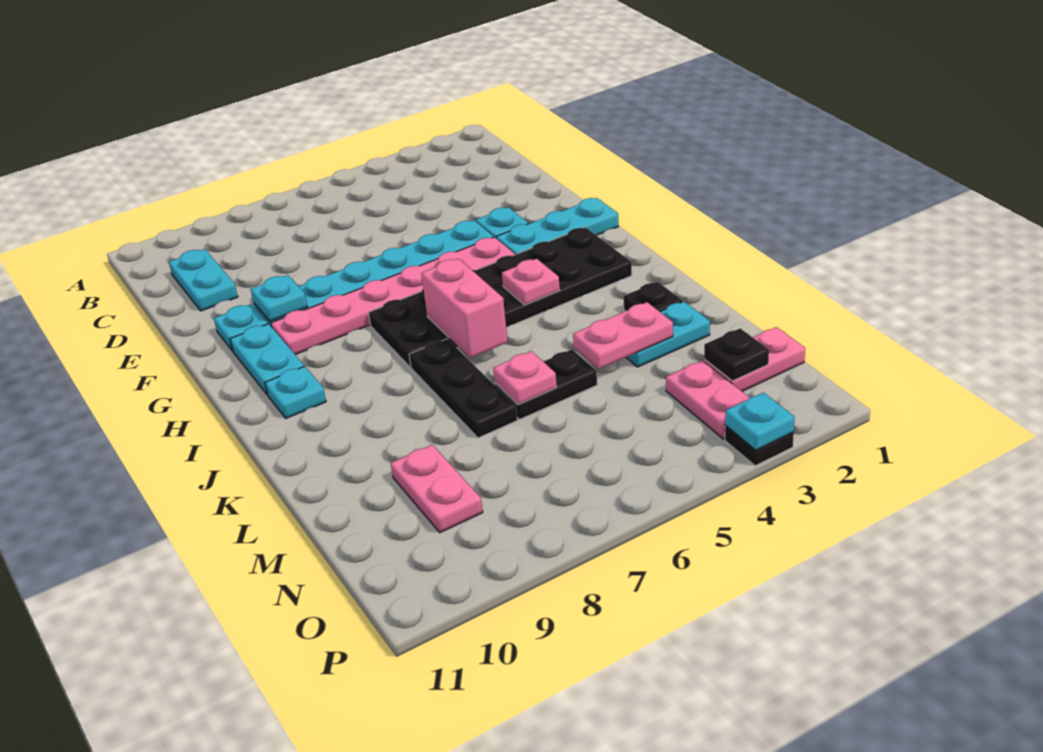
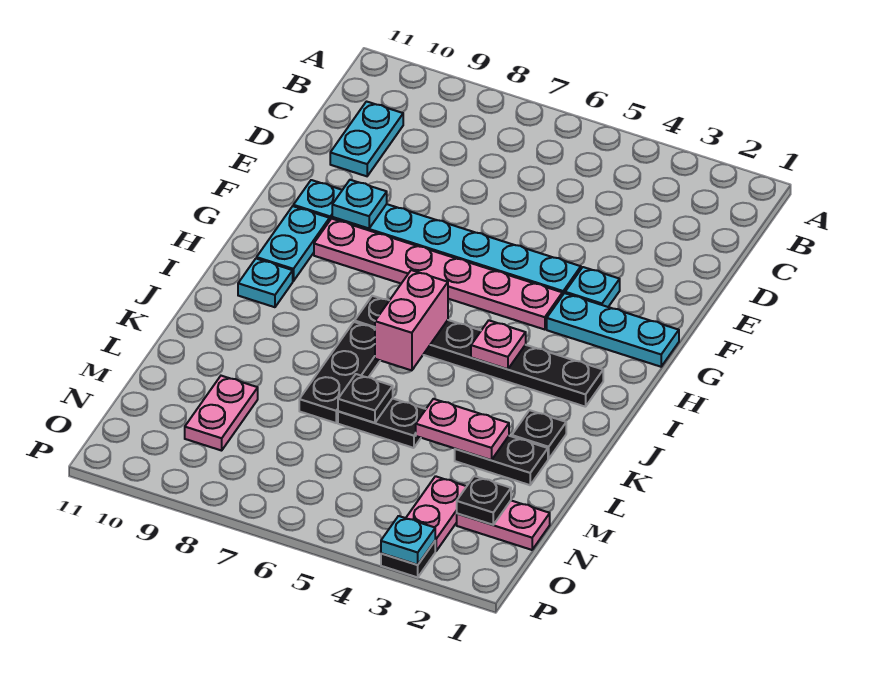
black plate H2:I7 level 1 -> black plate I2:I7 level 1
cyan plate L2:L3 level 1 -> black plate L2:L3 level 1
pink plate L6 level 2 -> black plate L6 level 2

